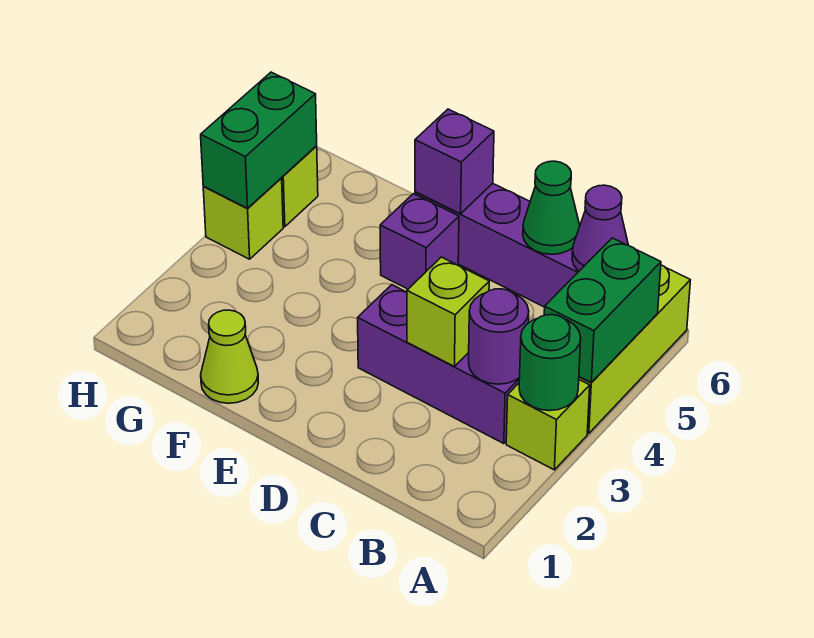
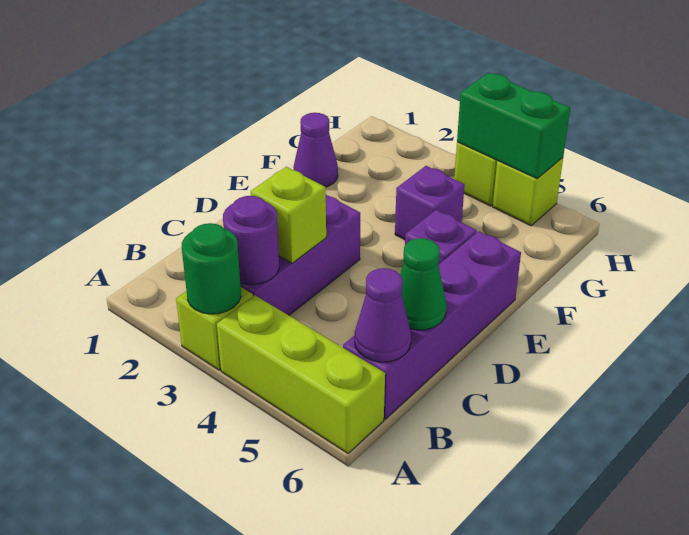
green brick A4:A5 level 2 -> none
purple brick E6 level 2 -> purple brick F4 level 1
lime cone F1 level 1 -> purple cone F1 level 1

